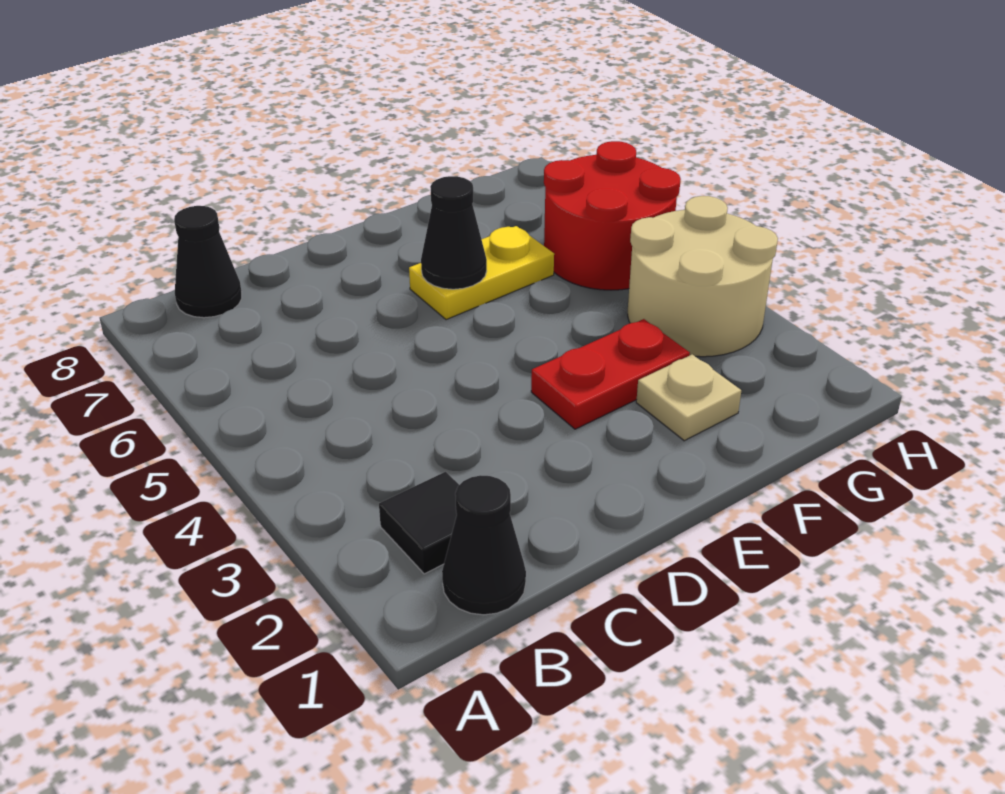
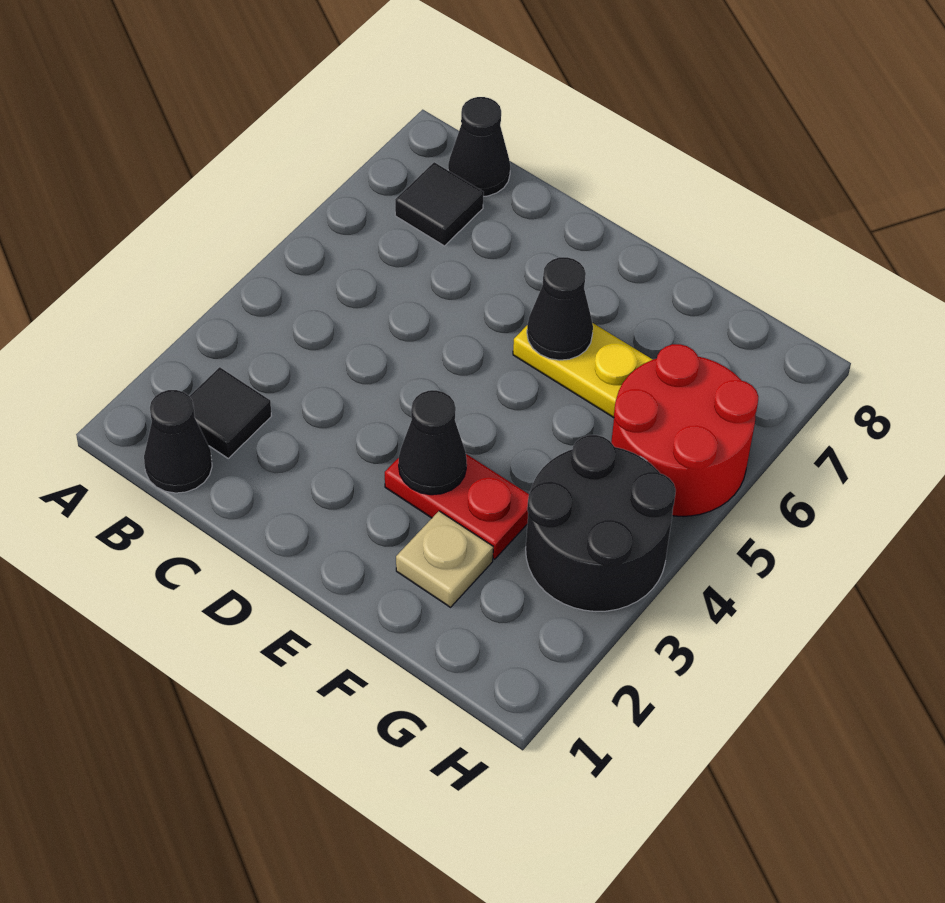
none -> black tile B7 level 1
none -> black cone E3 level 2
tan round brick G3:H4 level 1 -> black round brick G3:H4 level 1

